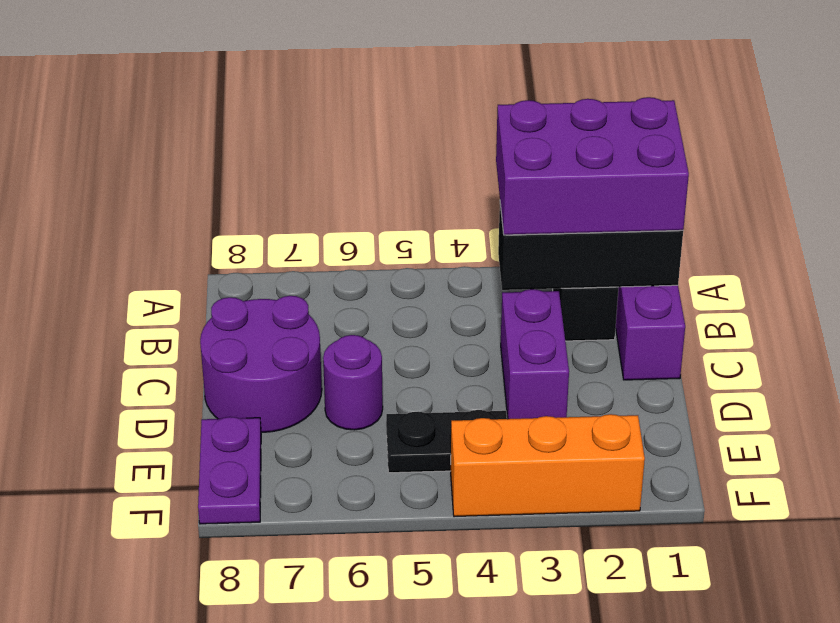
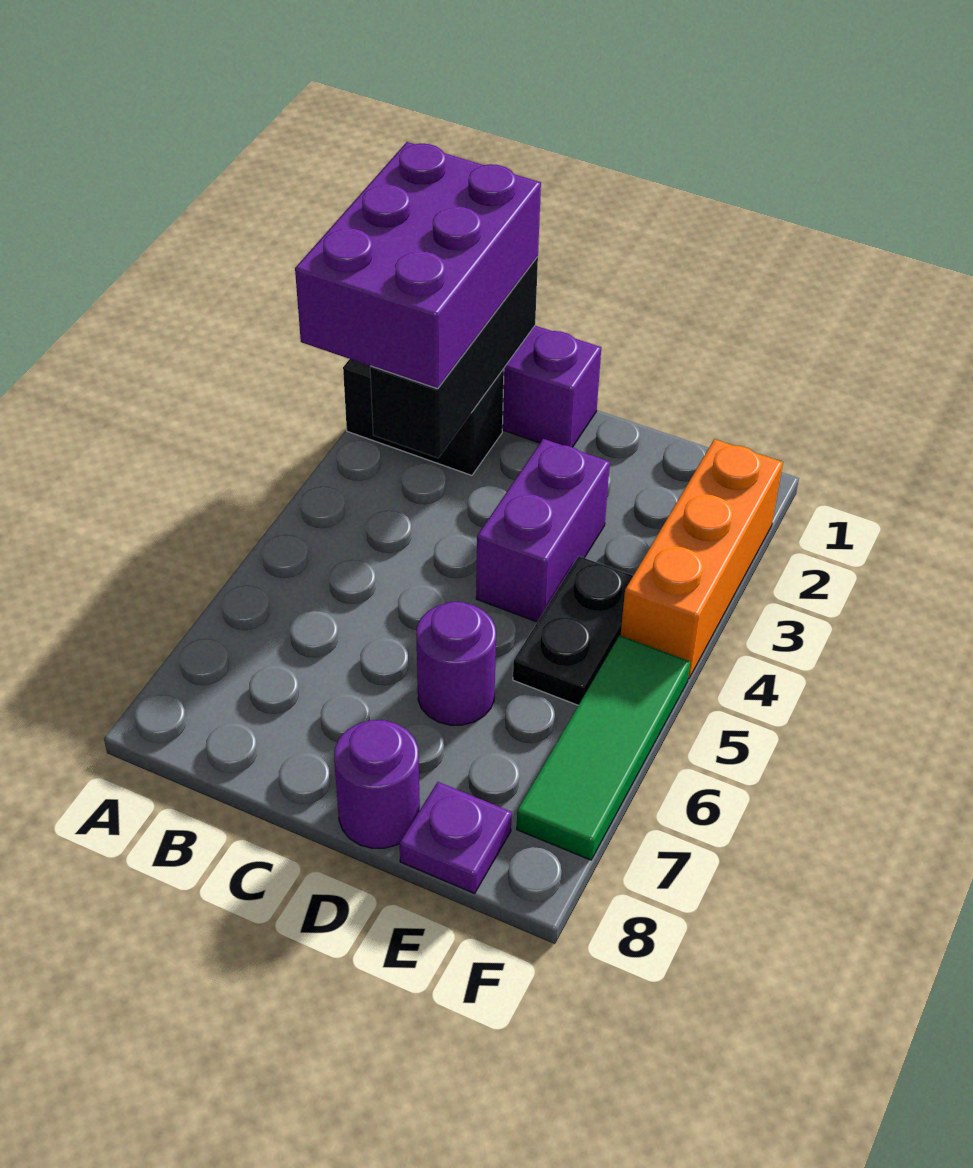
purple brick C3:D3 level 1 -> purple brick D3:D4 level 1
purple round brick C7:D8 level 1 -> purple round brick D8 level 1
purple plate E8:F8 level 1 -> purple plate E8 level 1
none -> green tile F5:F7 level 1

